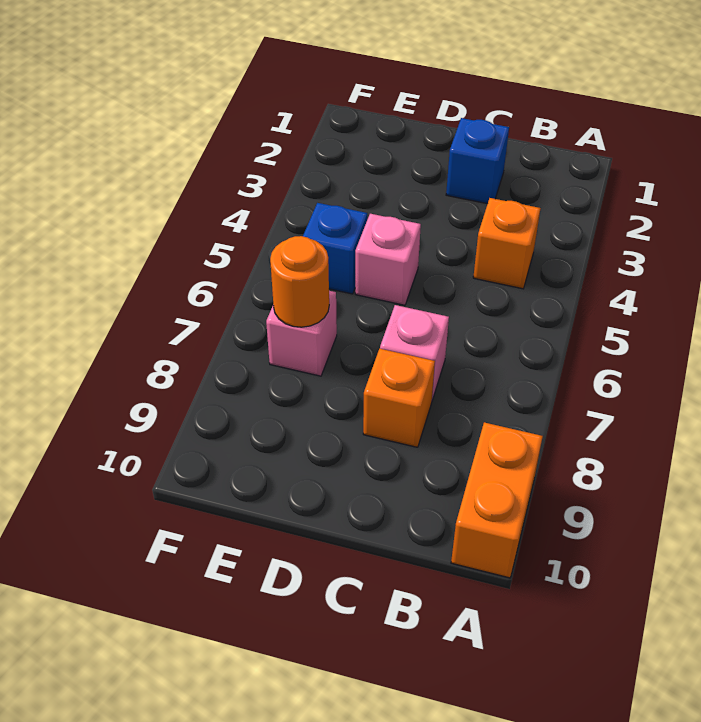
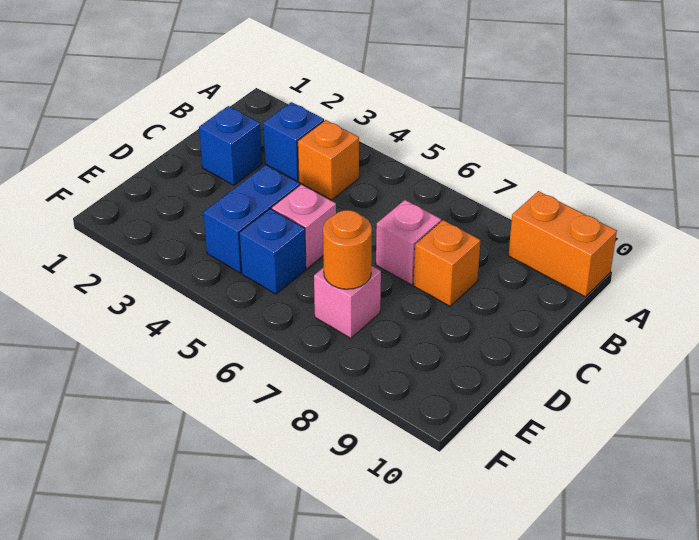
none -> blue brick B3 level 1
none -> blue brick D4:E4 level 1

